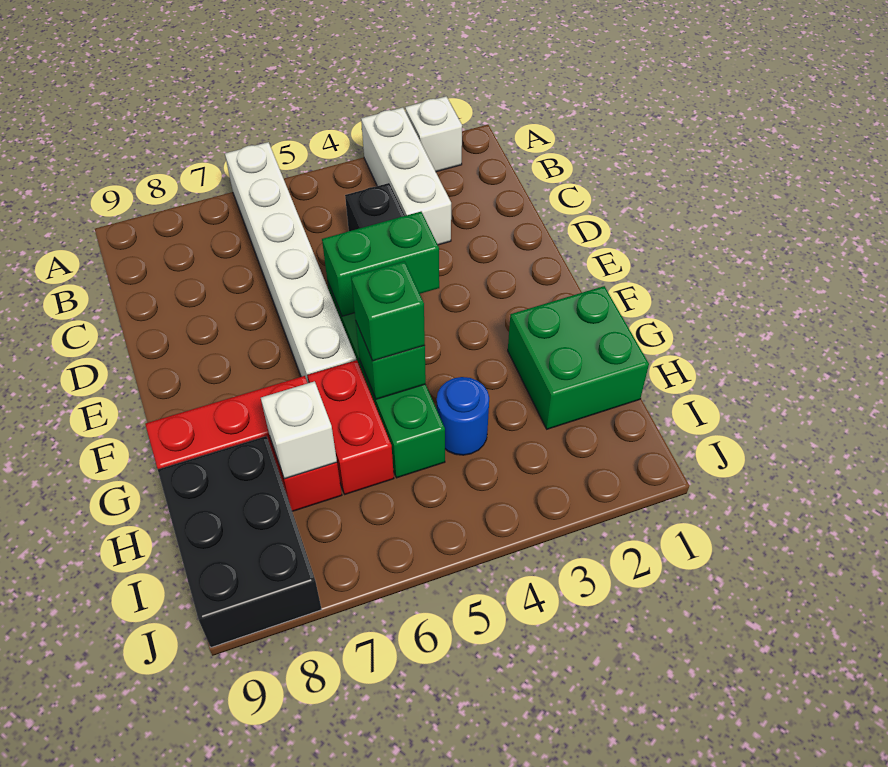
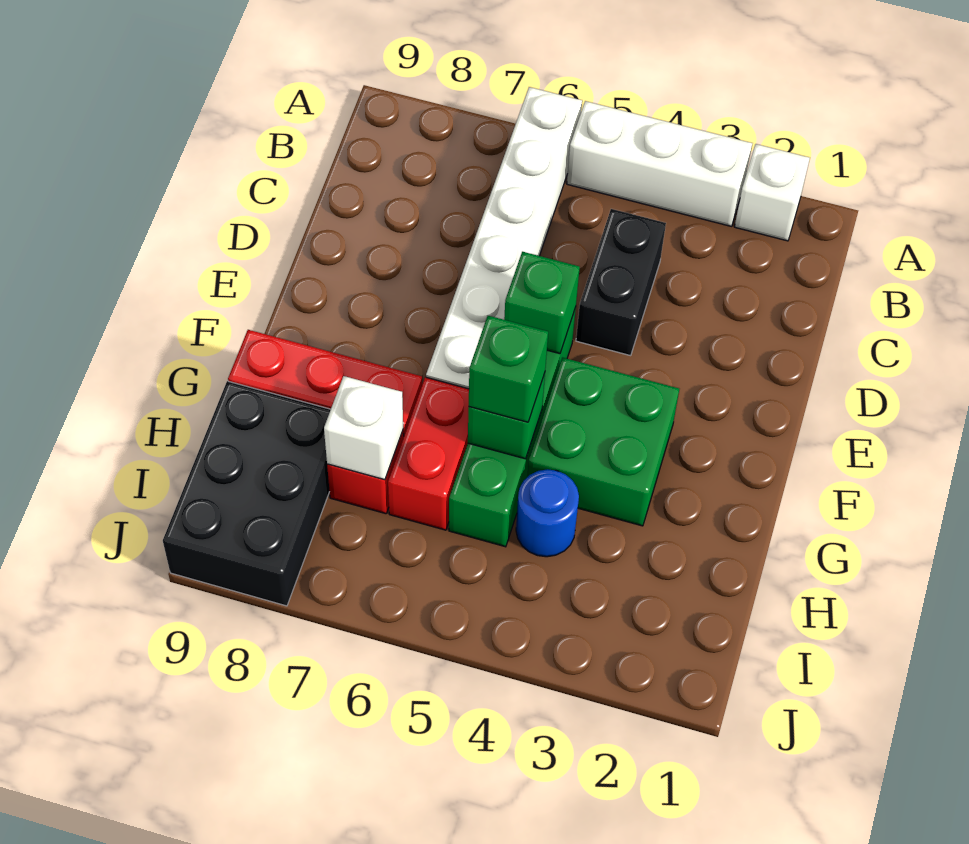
white brick A3:C3 level 1 -> white brick A3:A5 level 1
green brick E4:E5 level 2 -> green brick E5 level 2
green brick G1:H2 level 1 -> green brick F3:G4 level 1

